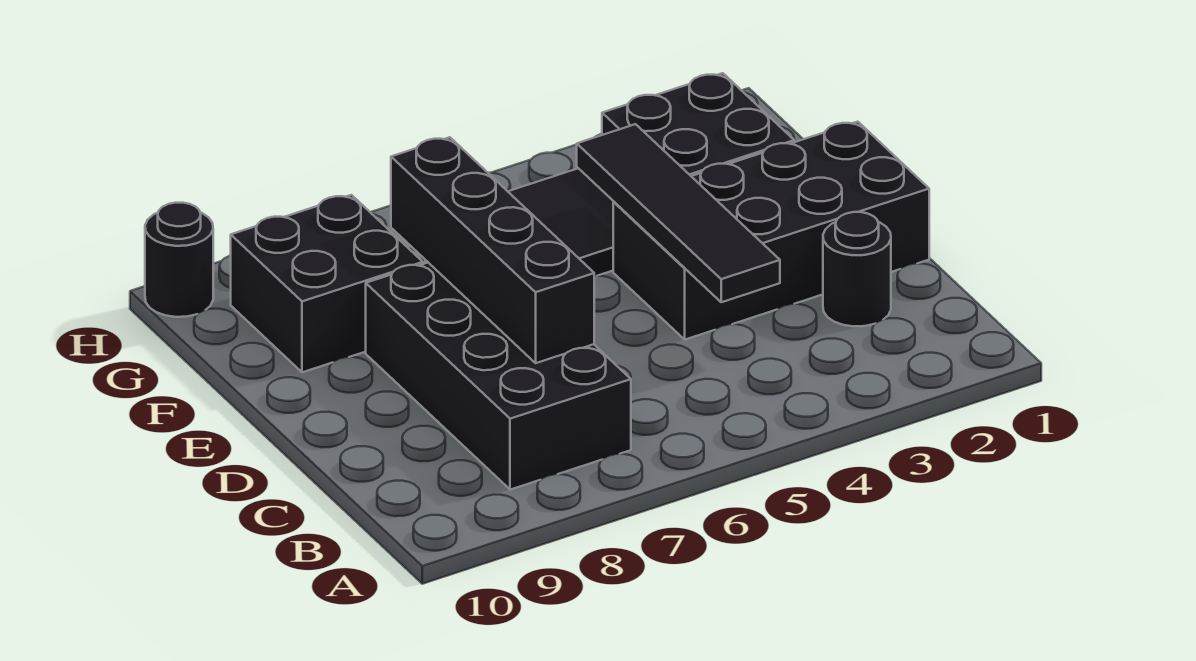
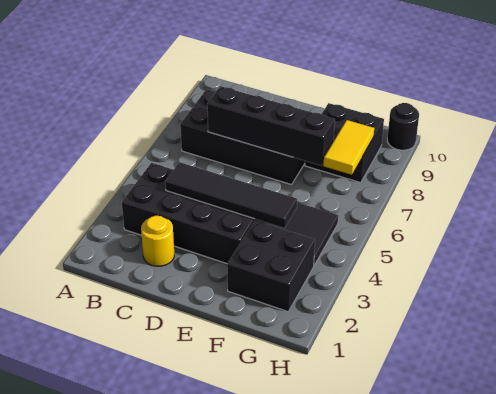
black round brick C2 level 1 -> yellow round brick C2 level 1
black brick D1:E4 level 1 -> black brick B3:E4 level 1
none -> yellow tile G7:G8 level 2

